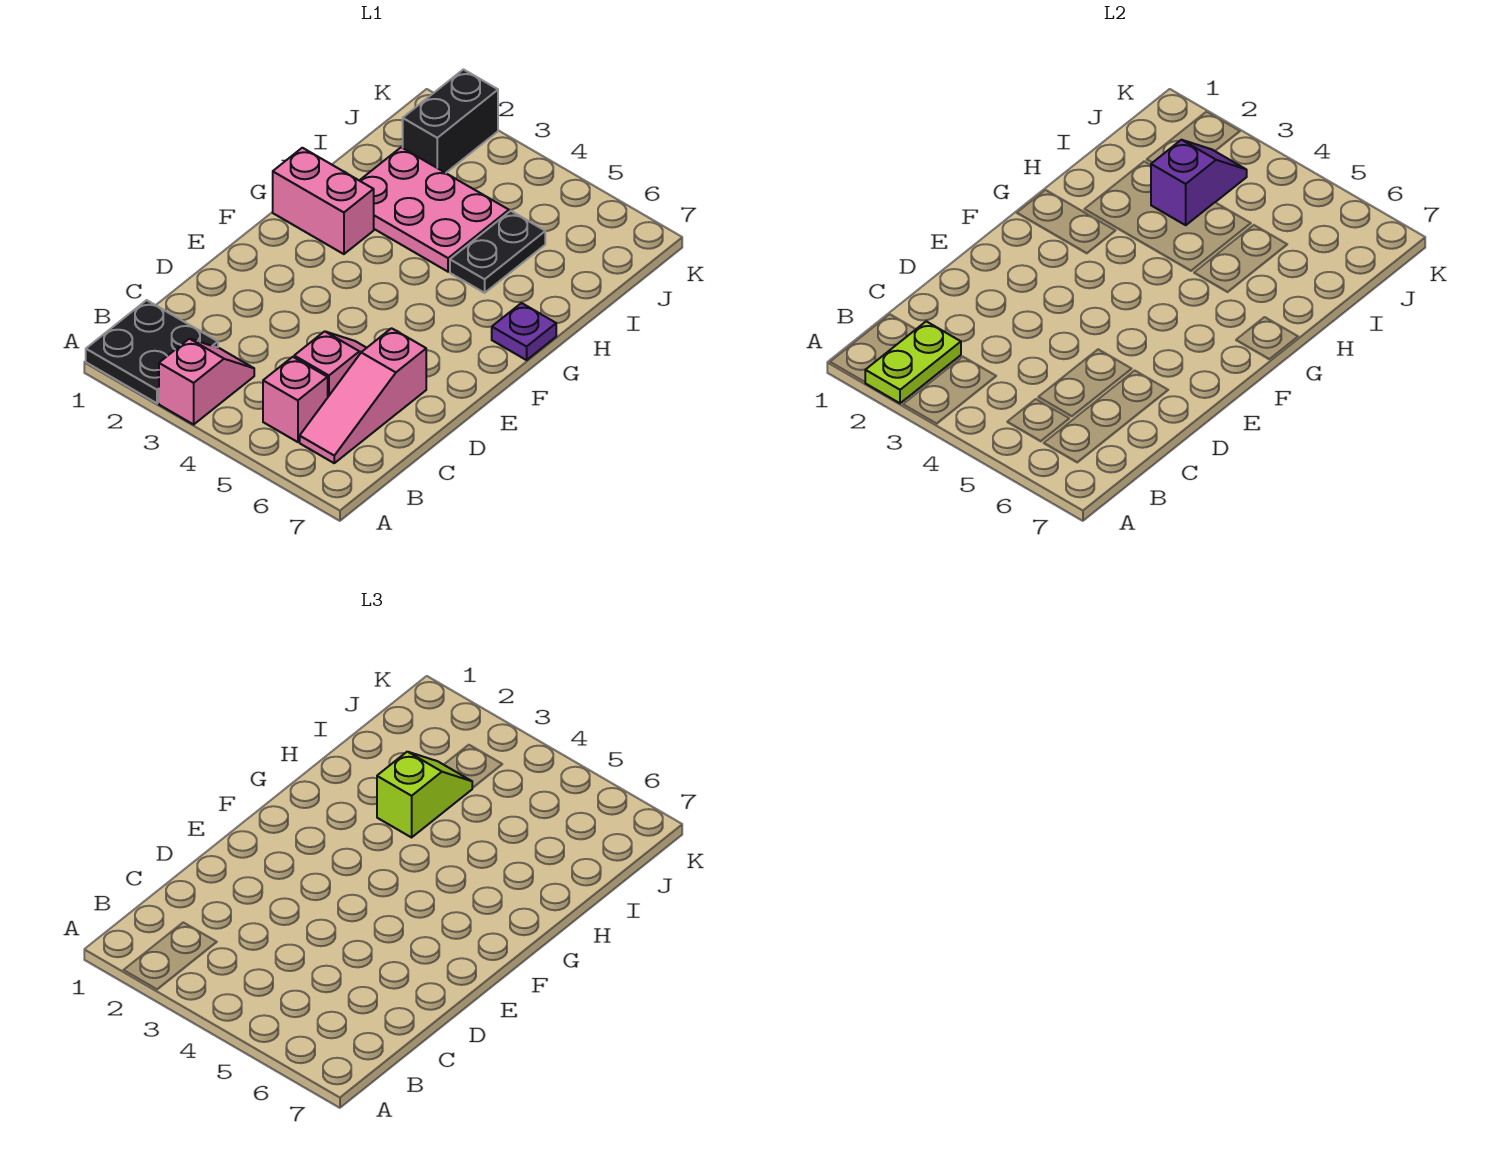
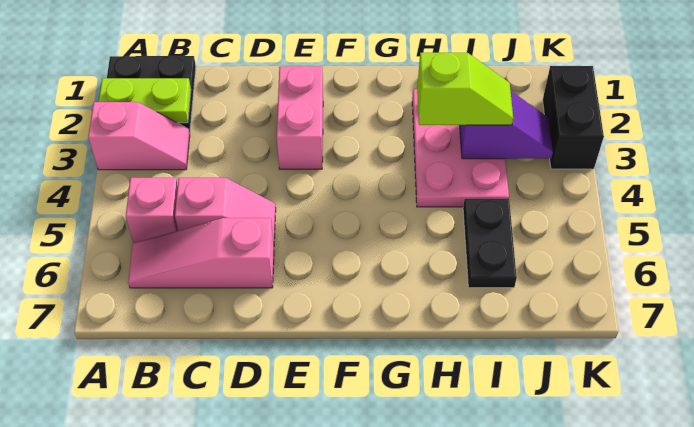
pink brick G1:G2 level 1 -> pink brick E2:E3 level 1
purple plate G7 level 1 -> none
black plate H5:I5 level 1 -> black plate I5:I6 level 1
black brick J2:K2 level 1 -> black brick K2:K3 level 1

